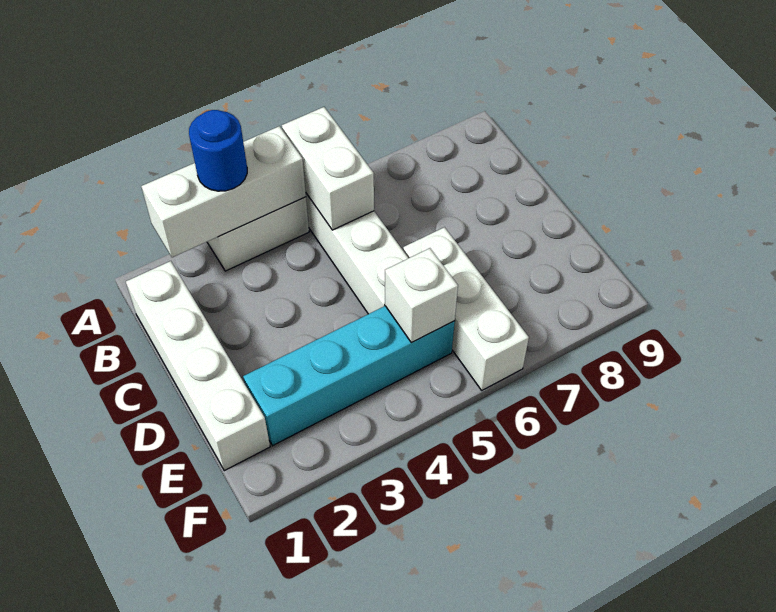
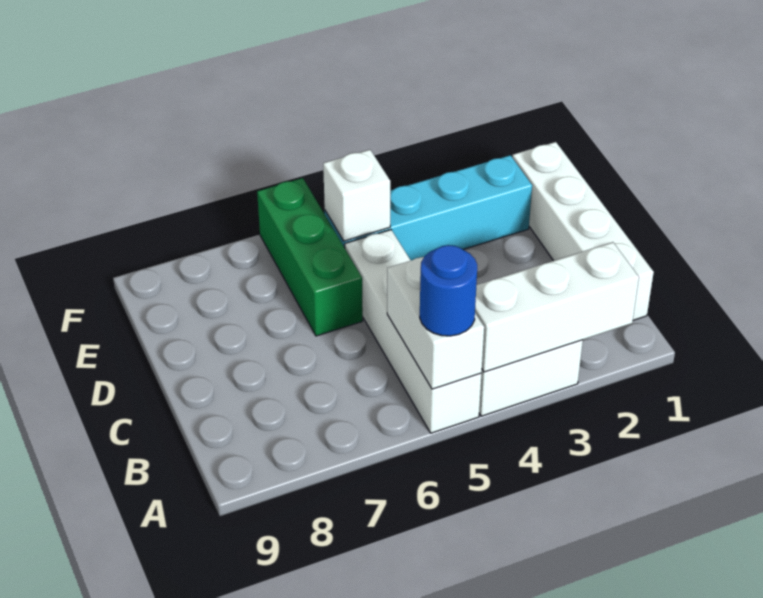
blue round brick A3 level 3 -> blue round brick A5 level 3
white brick D6:F6 level 1 -> green brick D6:F6 level 1

